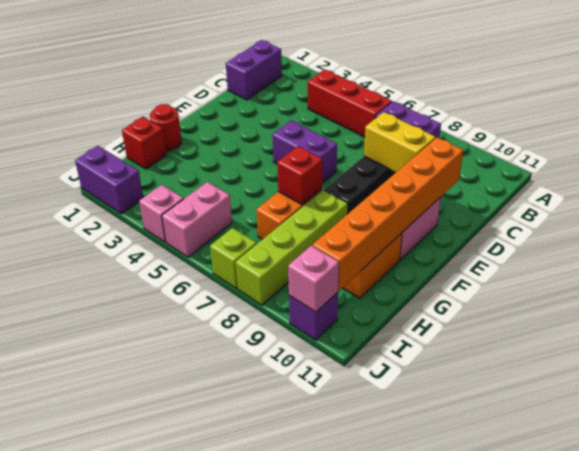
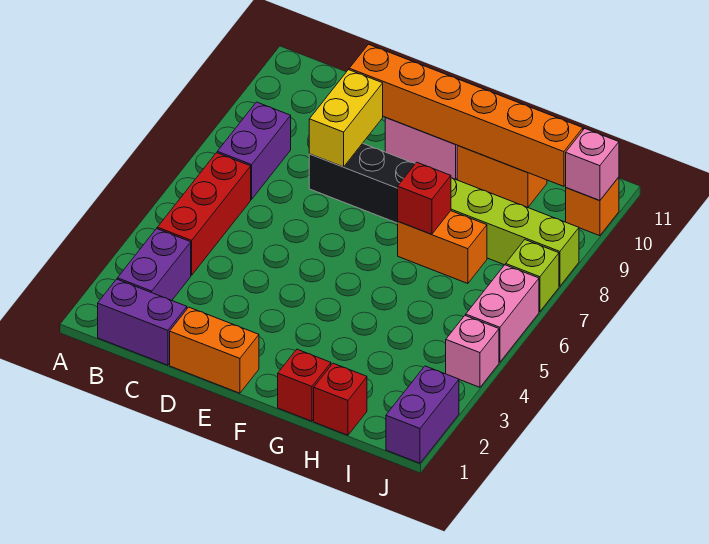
none -> orange brick D1:E1 level 1
purple brick E5:E6 level 1 -> purple brick B2:B3 level 1
red round brick G1 level 1 -> red brick G1 level 1
pink brick I5:J5 level 1 -> pink brick J5:J6 level 1
purple brick J10 level 1 -> orange brick J10 level 1

